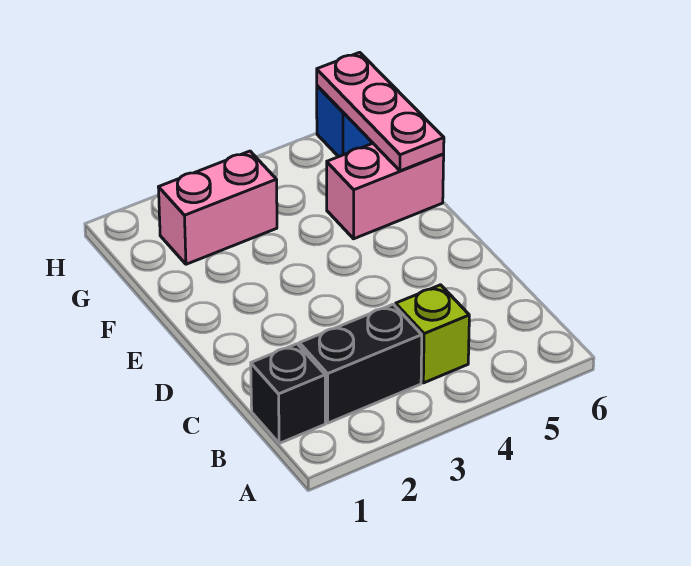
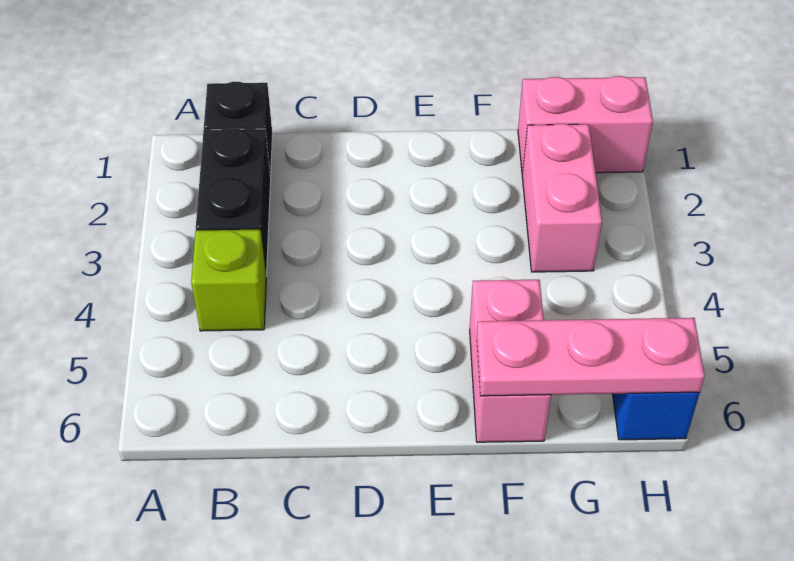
none -> pink brick G1:H1 level 1

